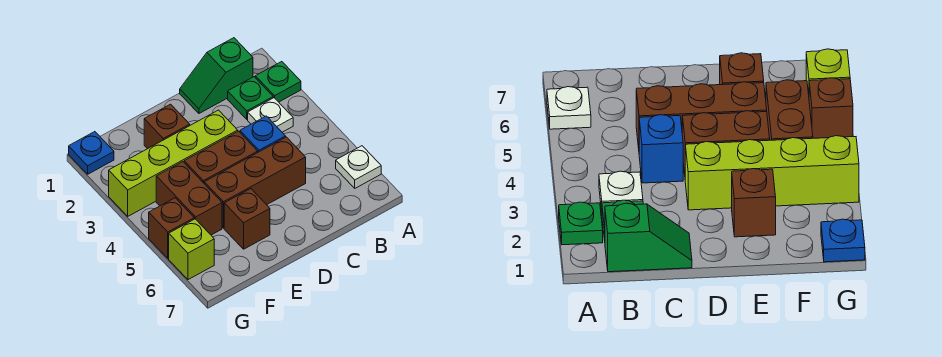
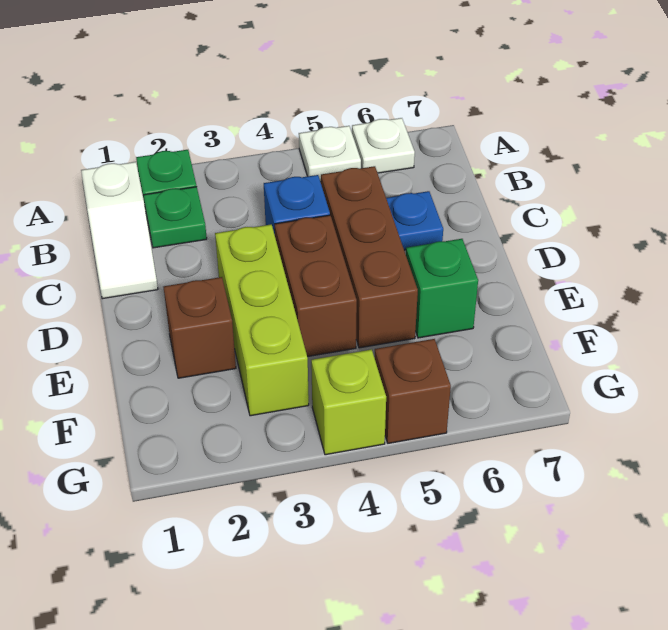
green slope B1:C1 level 1 top B -> white slope B1:C1 level 1 top B
white plate B3 level 1 -> white plate A5 level 1
lime brick D3:G3 level 1 -> lime brick D3:F3 level 1
brown brick E6 level 1 -> green brick E6 level 1
brown brick F4:F5 level 1 -> none
blue plate G1 level 1 -> blue plate C6 level 1
lime brick G6 level 1 -> lime brick G4 level 1

